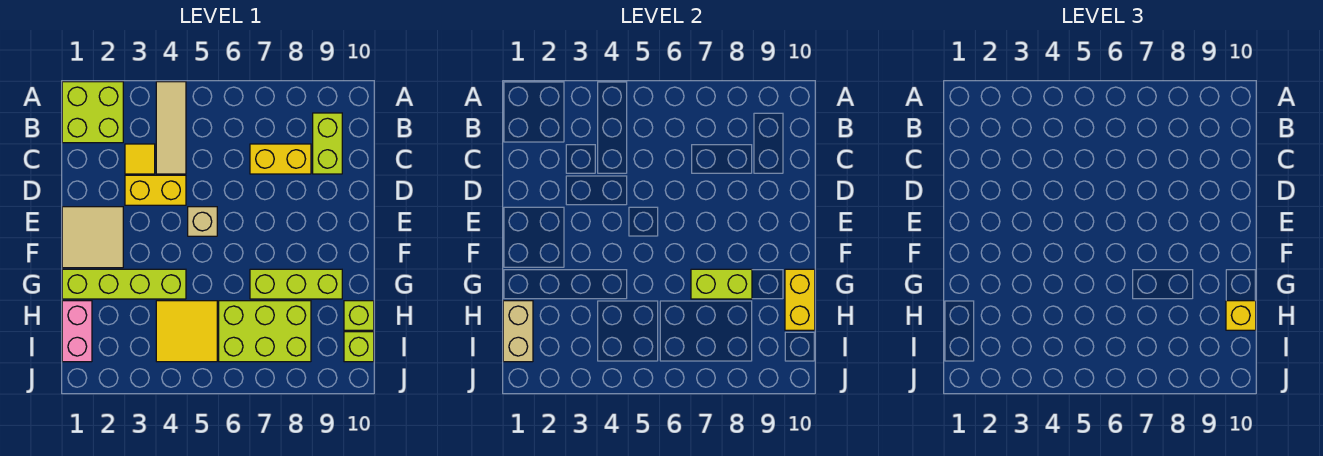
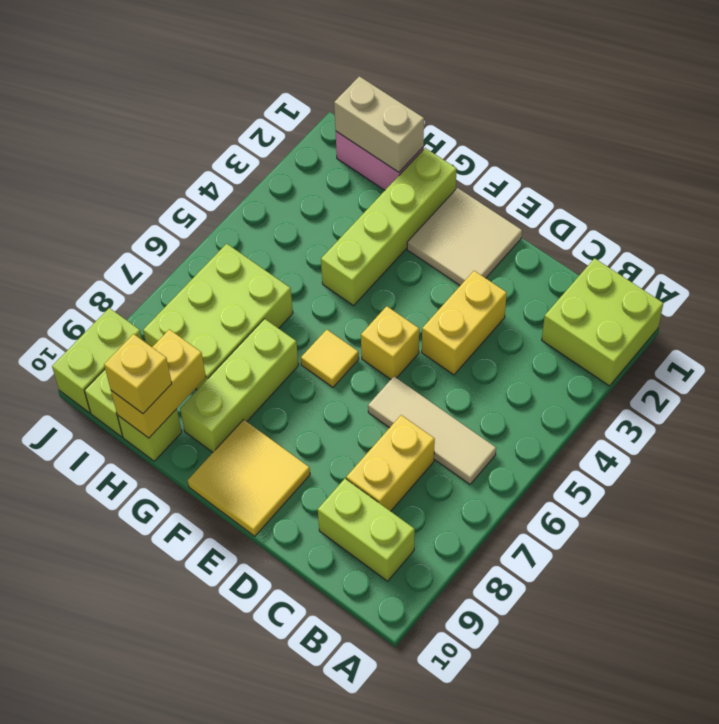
tan tile A4:C4 level 1 -> tan tile B6:D6 level 1
yellow tile C3 level 1 -> yellow tile F6 level 1
tan brick E5 level 1 -> yellow brick E5 level 1
lime brick G7:G8 level 2 -> lime brick J9:J10 level 1
yellow brick G10:H10 level 2 -> yellow brick H9:H10 level 2
yellow tile H4:I5 level 1 -> yellow tile E9:F10 level 1

